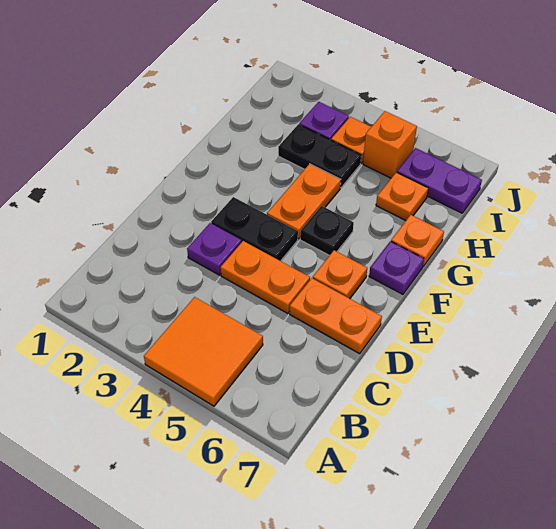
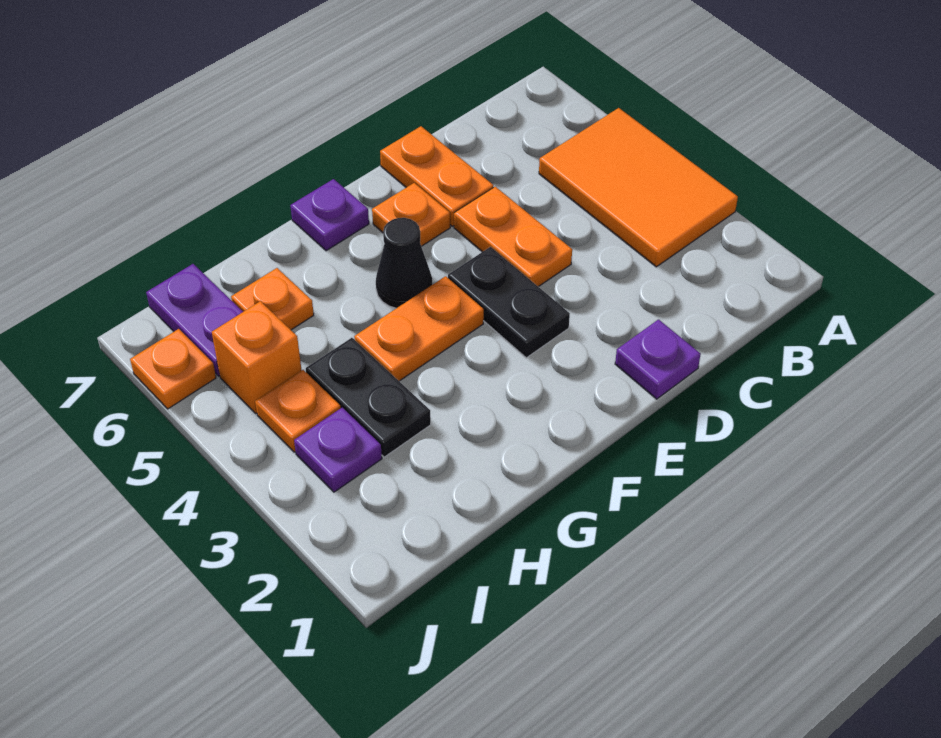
orange tile A4:B5 level 1 -> orange tile A3:B5 level 1
purple plate D3 level 1 -> purple plate D1 level 1
black plate F5 level 1 -> black cone F5 level 1
orange plate G7 level 1 -> orange plate J6 level 1

